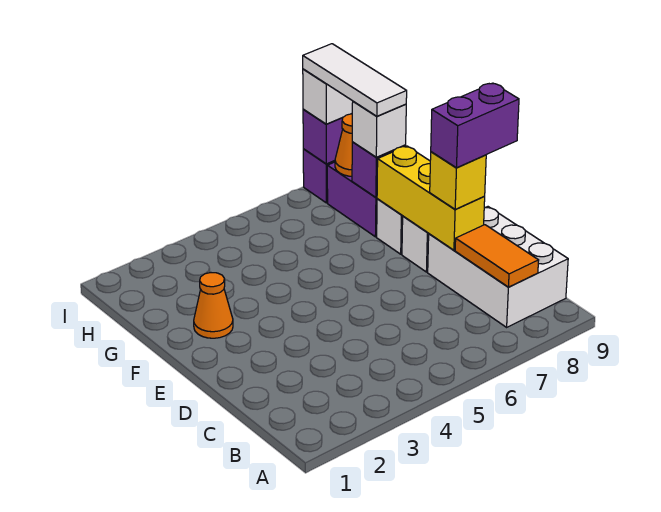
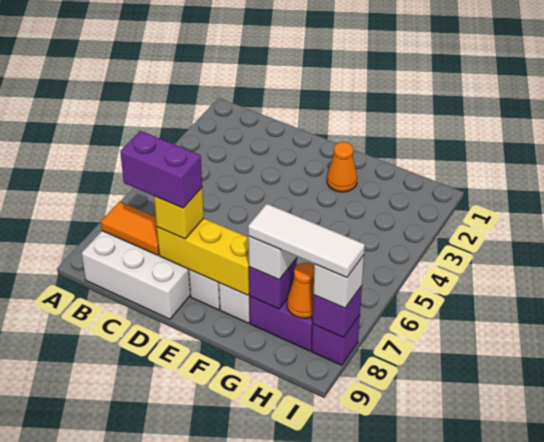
purple brick D8:D9 level 4 -> purple brick C8:D8 level 4

